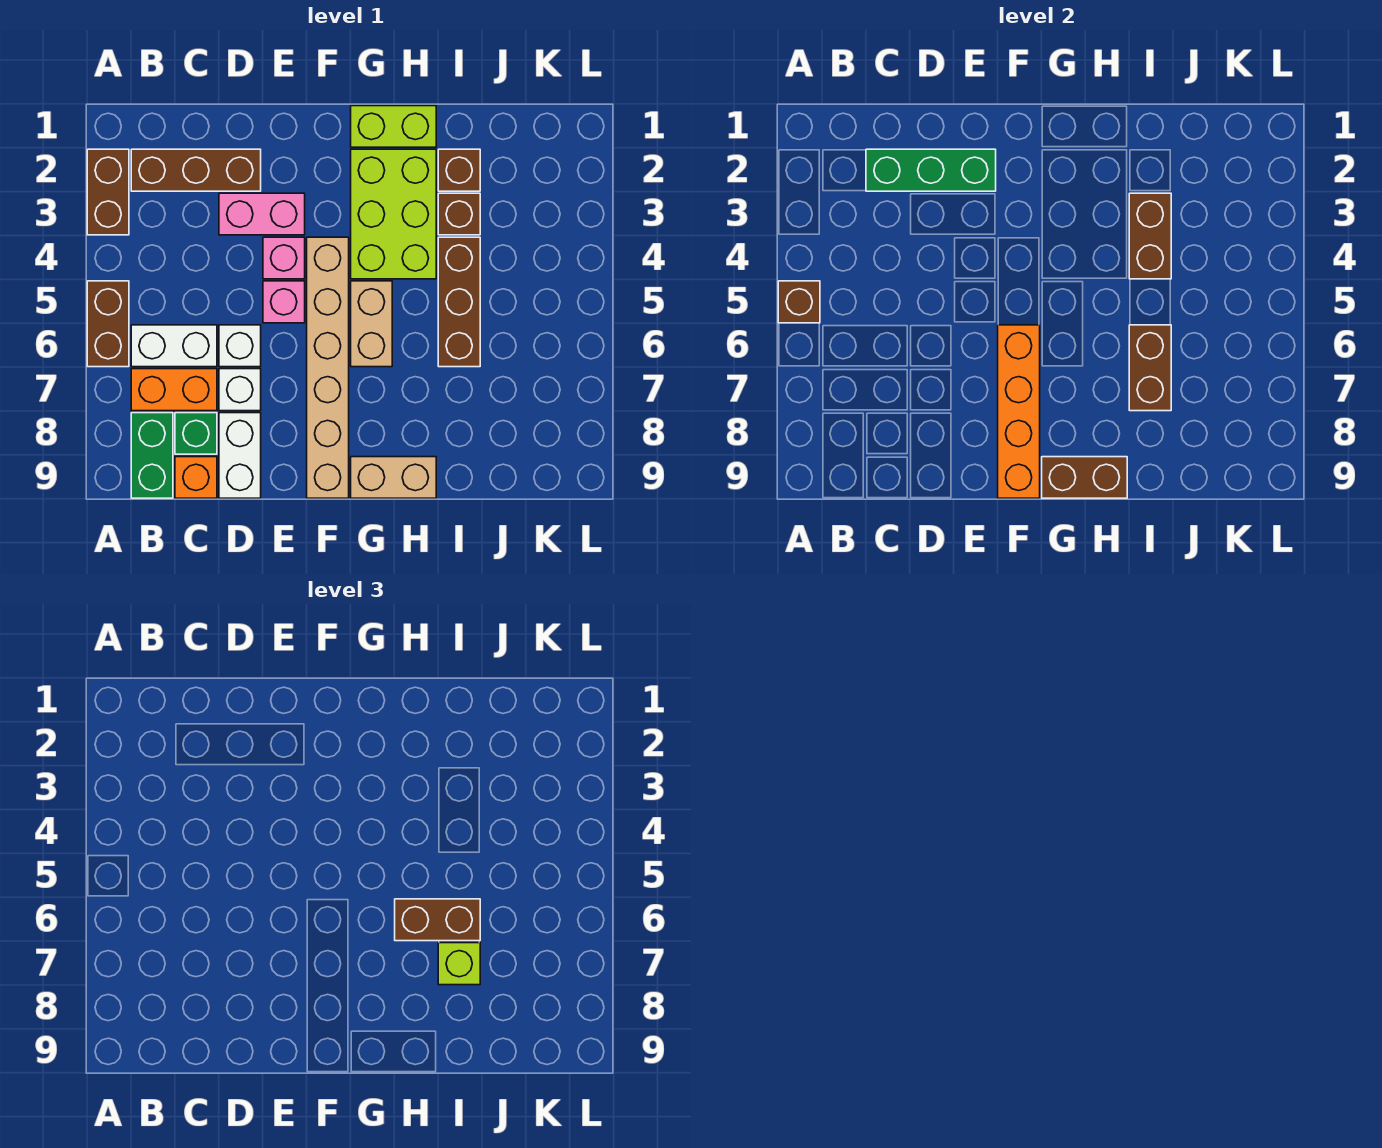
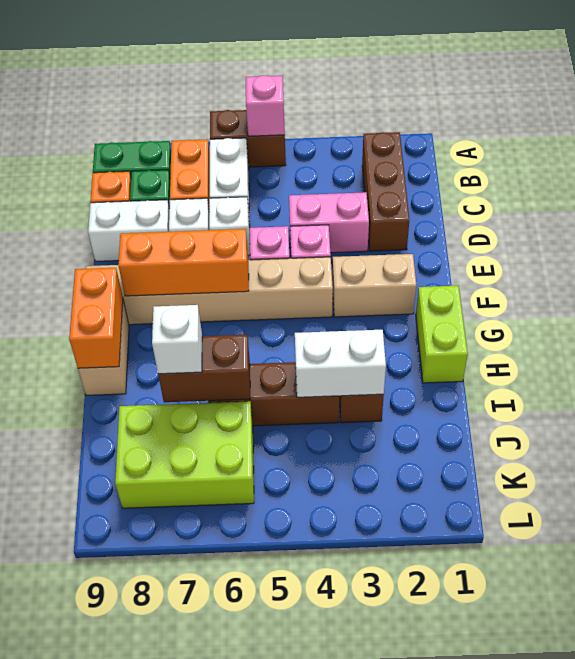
brown brick A2:A3 level 1 -> none
brown brick A5 level 2 -> pink brick A5 level 2
green brick C2:E2 level 2 -> none
pink brick D3:E3 level 1 -> pink brick D3:D4 level 1
orange brick F6:F9 level 2 -> orange brick F6:F8 level 2
lime brick G2:H4 level 1 -> lime brick J6:K8 level 1
tan brick G5:G6 level 1 -> tan brick F2:F3 level 1
brown brick G9:H9 level 2 -> orange brick G9:H9 level 2
brown brick H6:I6 level 3 -> none
brown brick I2 level 1 -> none
brown brick I3:I4 level 2 -> white brick I3:I4 level 2
lime brick I7 level 3 -> white brick I7 level 3

